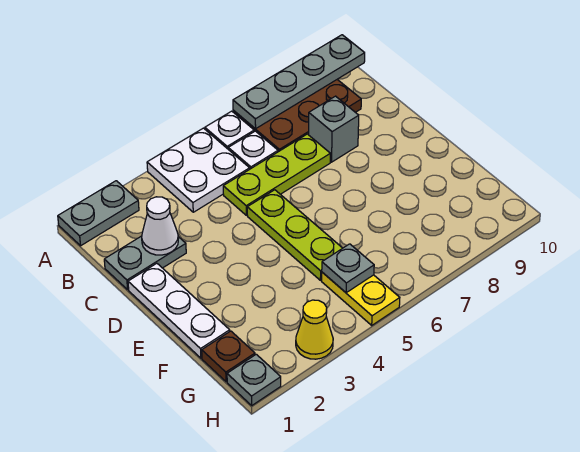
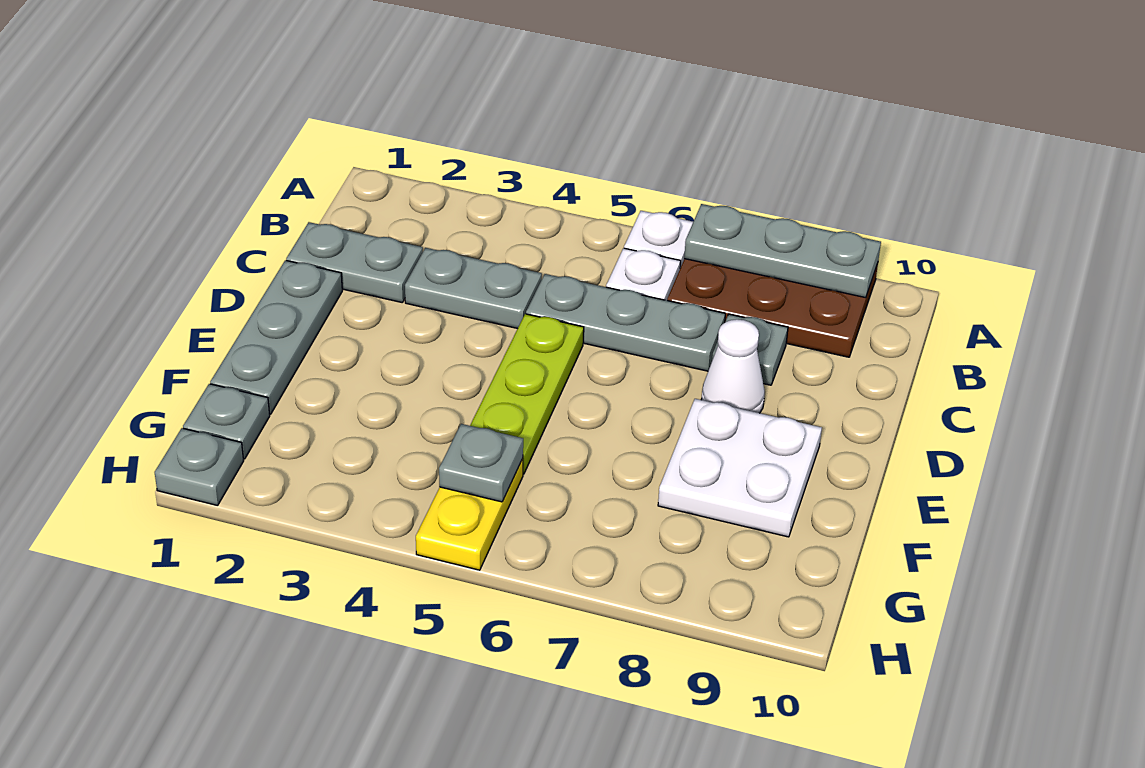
grey plate A1:A2 level 1 -> grey plate C3:C4 level 1
white plate A4:B5 level 1 -> white plate E8:F9 level 1
grey plate A7:A10 level 2 -> grey plate A7:A9 level 2
white cone C2 level 2 -> white cone D8 level 1
lime plate C5:C7 level 1 -> grey plate C5:C7 level 1
grey brick C8 level 1 -> grey plate C8 level 1
white plate D1:F1 level 1 -> grey plate D1:F1 level 1
brown plate G1 level 1 -> grey plate G1 level 1
yellow cone H3 level 1 -> none

